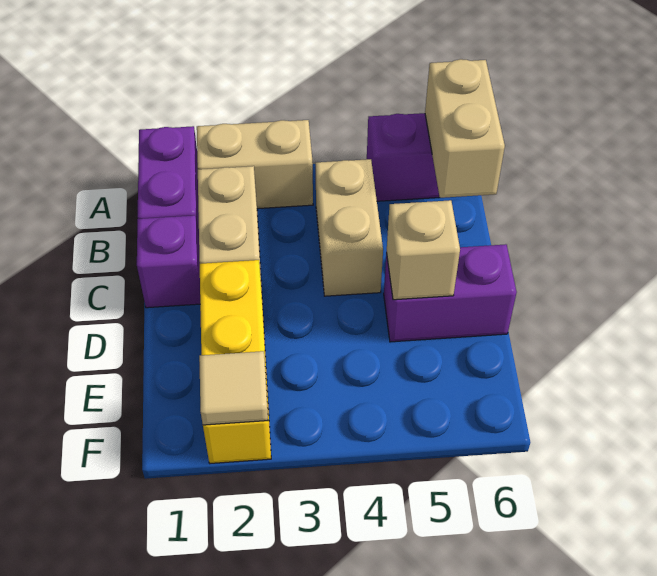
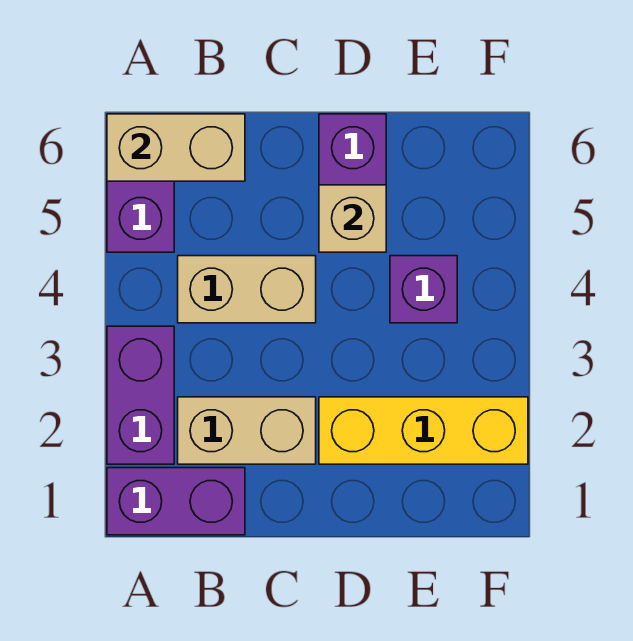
tan brick A2:A3 level 1 -> purple brick A2:A3 level 1
purple brick C1 level 1 -> purple brick E4 level 1
tan tile F2 level 2 -> none

